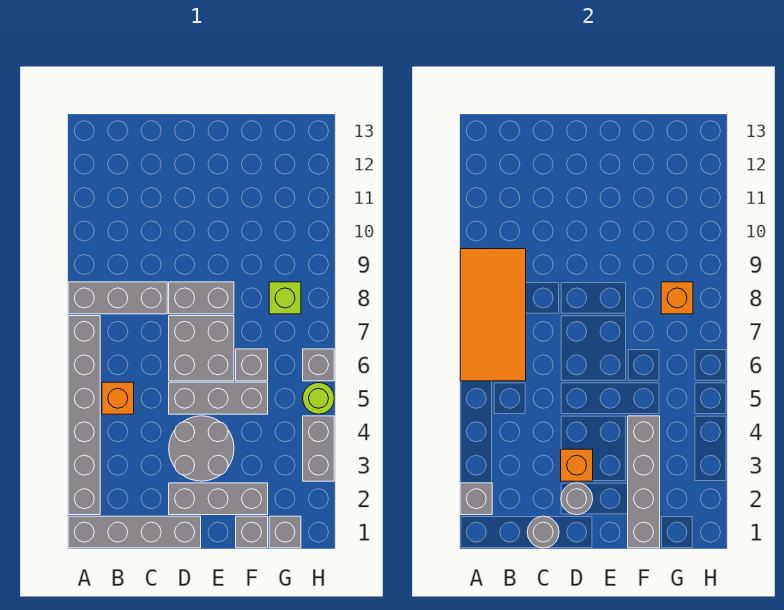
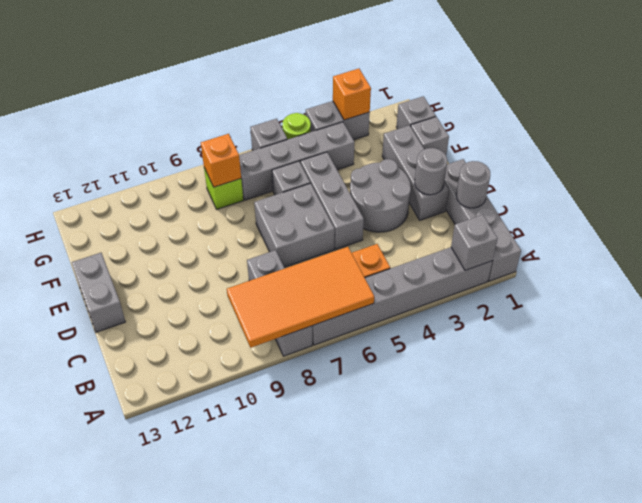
orange brick D3 level 2 -> orange brick H3 level 2
grey brick D8:E8 level 1 -> grey brick D13:E13 level 1
grey brick F1:F4 level 2 -> grey brick G4:G7 level 1

